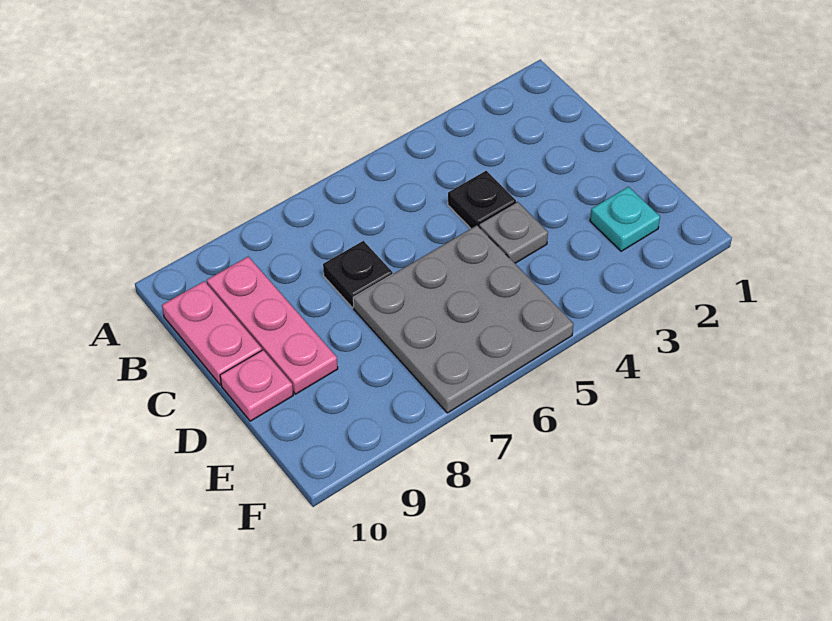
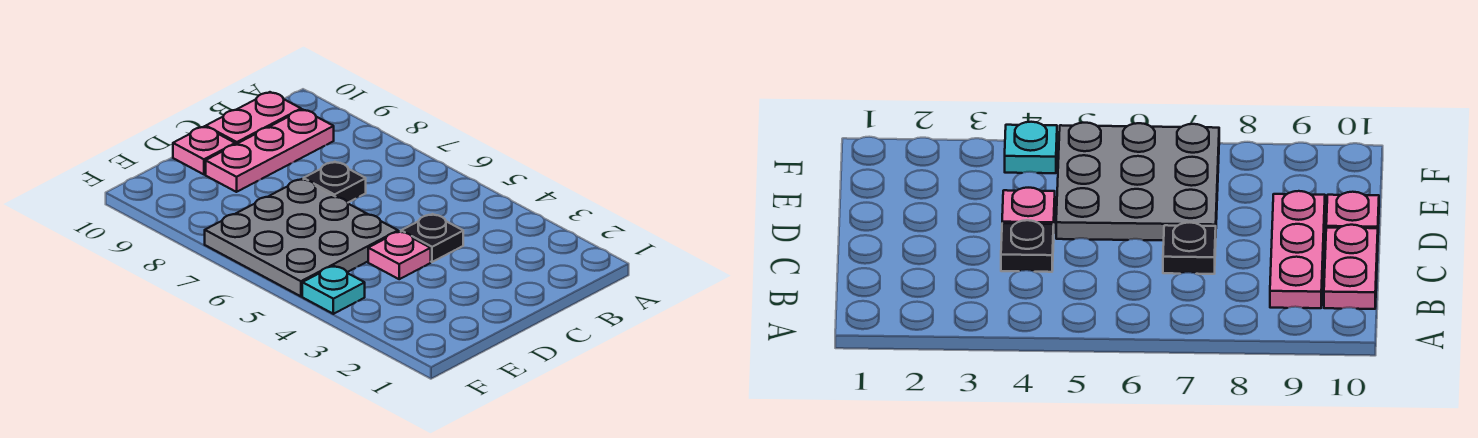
grey plate D4 level 1 -> pink plate D4 level 1
cyan plate E2 level 1 -> cyan plate F4 level 1

